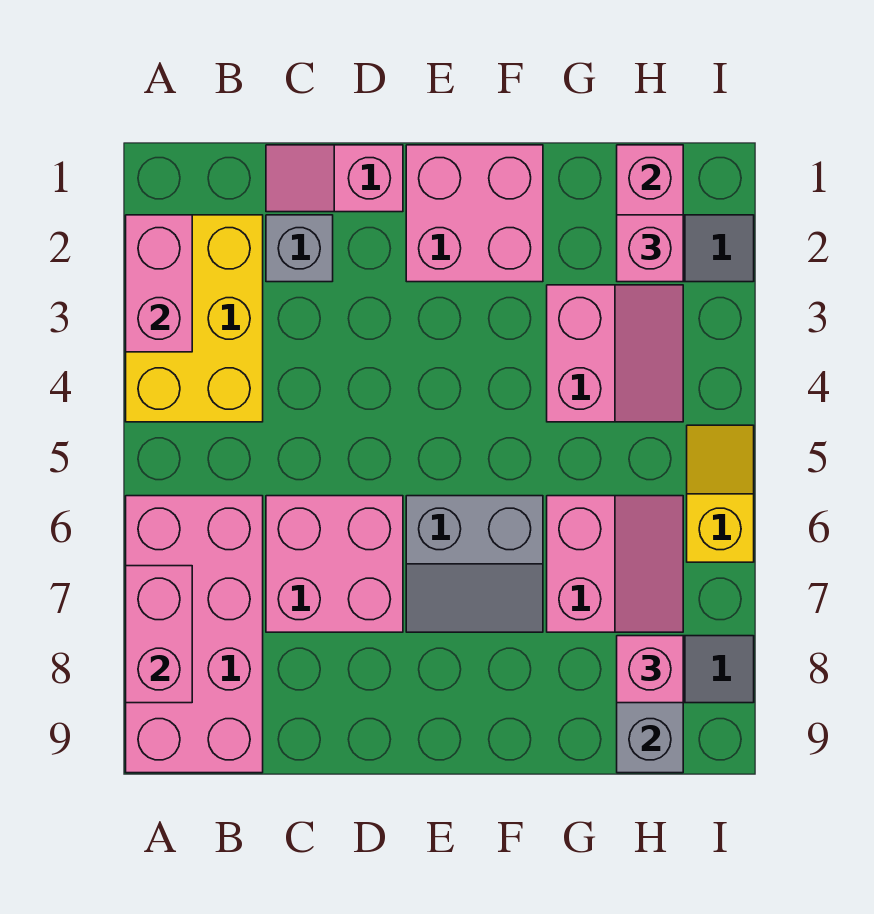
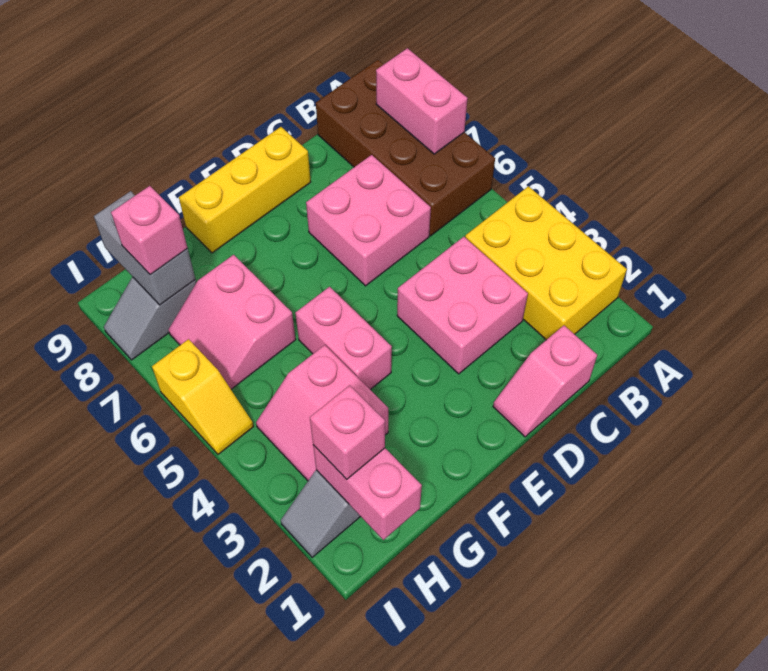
pink brick A2:A3 level 2 -> pink brick F4:F5 level 1
pink brick A6:B9 level 1 -> brown brick A6:B9 level 1
pink slope C1:D1 level 1 top D -> pink slope C1:D1 level 1 top C
grey brick C2 level 1 -> none
none -> yellow brick D9:F9 level 1
pink brick E1:F2 level 1 -> pink brick C3:D4 level 1
grey slope E6:F7 level 1 top 6 -> none

